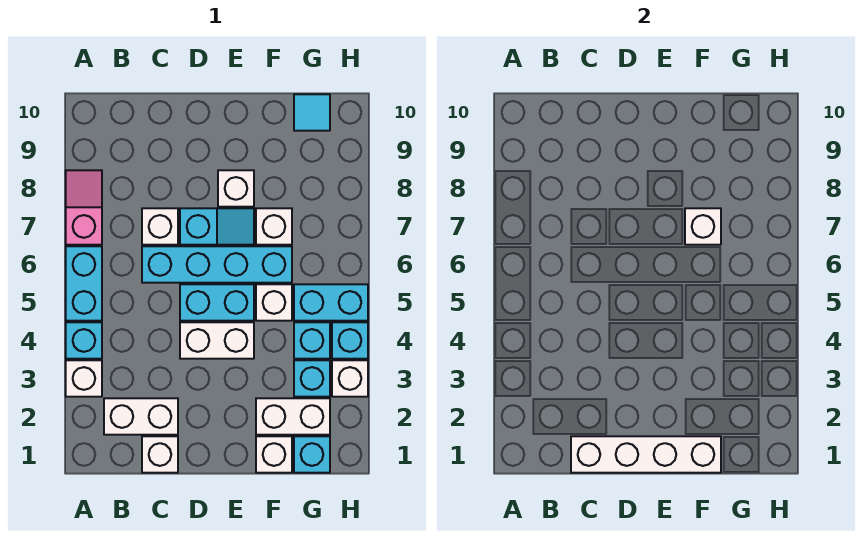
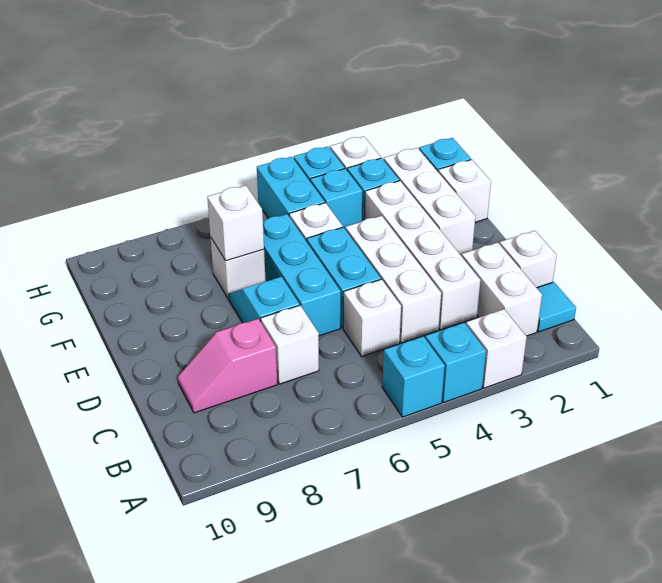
cyan brick A5:A6 level 1 -> cyan brick A5 level 1
pink slope A7:A8 level 1 top 7 -> pink slope C8:C9 level 1 top 8
white brick C1:F1 level 2 -> white brick C3:F3 level 1
cyan brick C6:F6 level 1 -> cyan brick D6:F6 level 1
white brick D4:E4 level 1 -> white brick C4:E4 level 1
white brick E8 level 1 -> white brick C5 level 1
white brick F2:G2 level 1 -> white brick E2:G2 level 1
cyan tile G10 level 1 -> cyan tile B1 level 1

